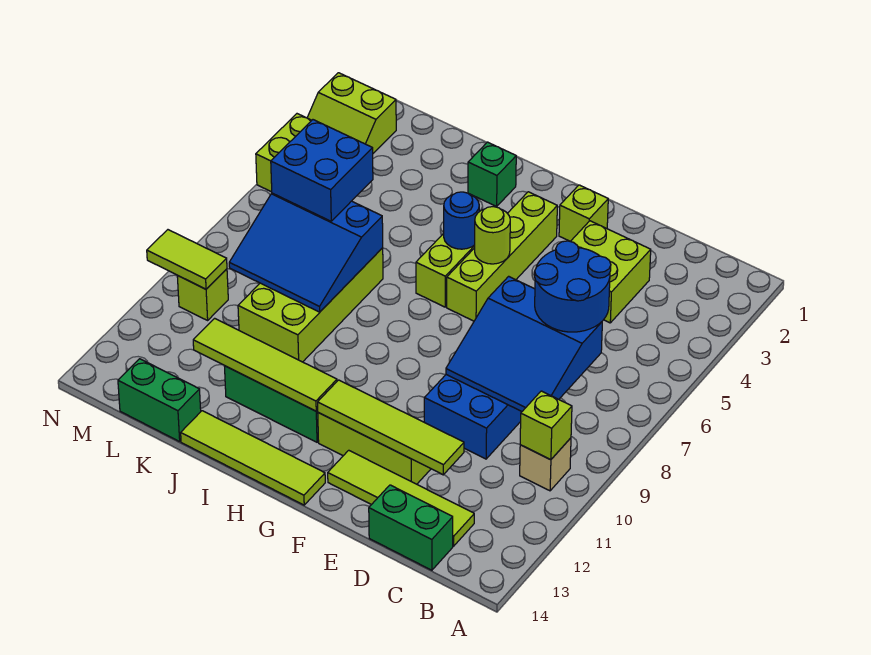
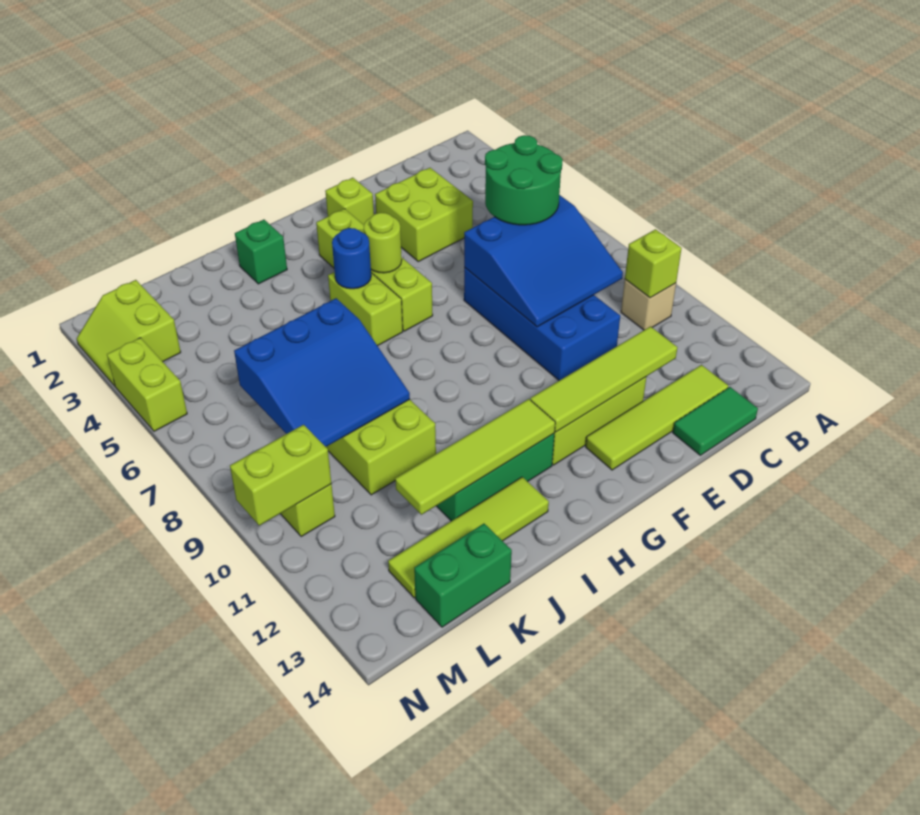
blue round brick C6:D7 level 3 -> green round brick C6:D7 level 3
green brick C14:D14 level 1 -> green tile C14:D14 level 1
lime tile G14:J14 level 1 -> lime tile I13:L13 level 1
blue brick K6:L7 level 3 -> none
lime slope M2:N3 level 1 top 2 -> lime slope M2:N3 level 1 top M
lime tile M10:N10 level 2 -> lime brick M10:N10 level 2

